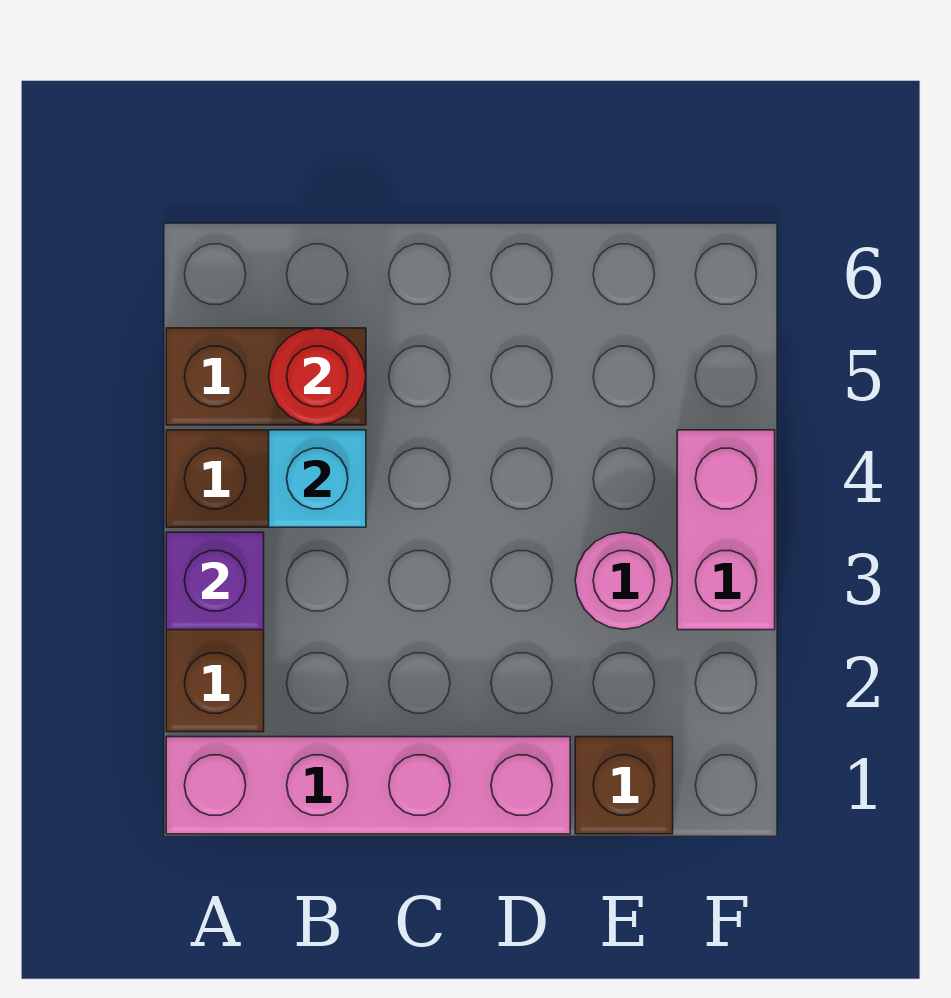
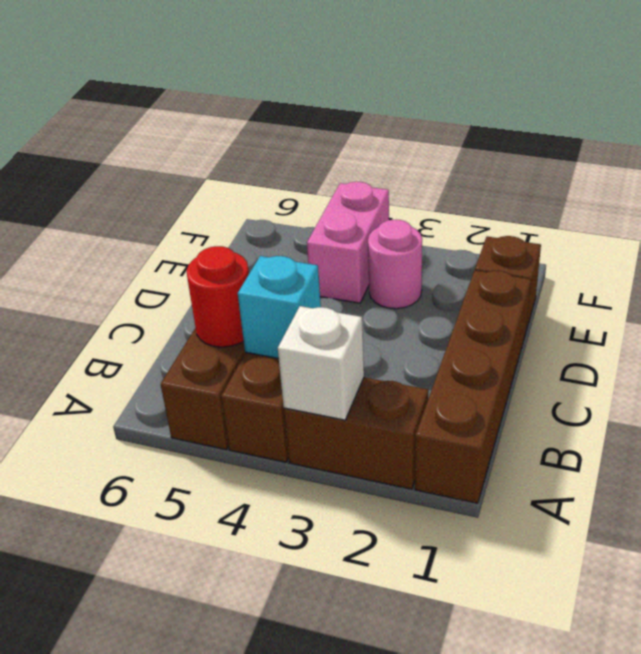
pink brick A1:D1 level 1 -> brown brick A1:D1 level 1
purple brick A3 level 2 -> white brick A3 level 2
pink brick F3:F4 level 1 -> pink brick E4:F4 level 1

